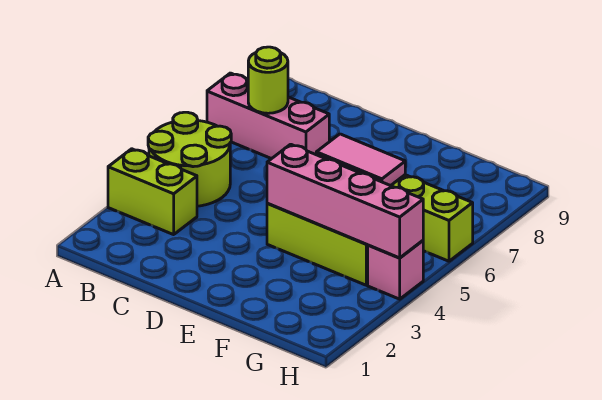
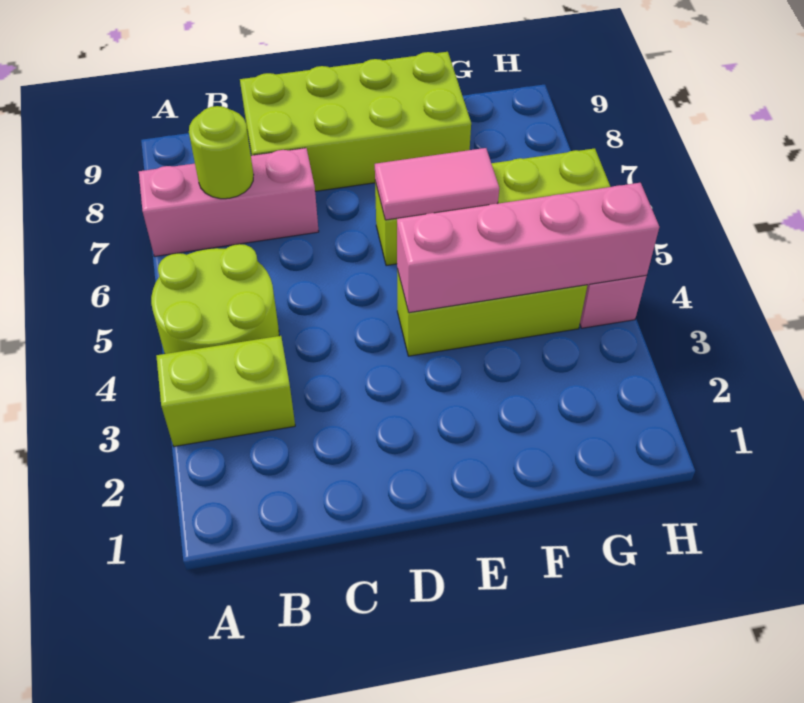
none -> lime brick C8:F9 level 1

